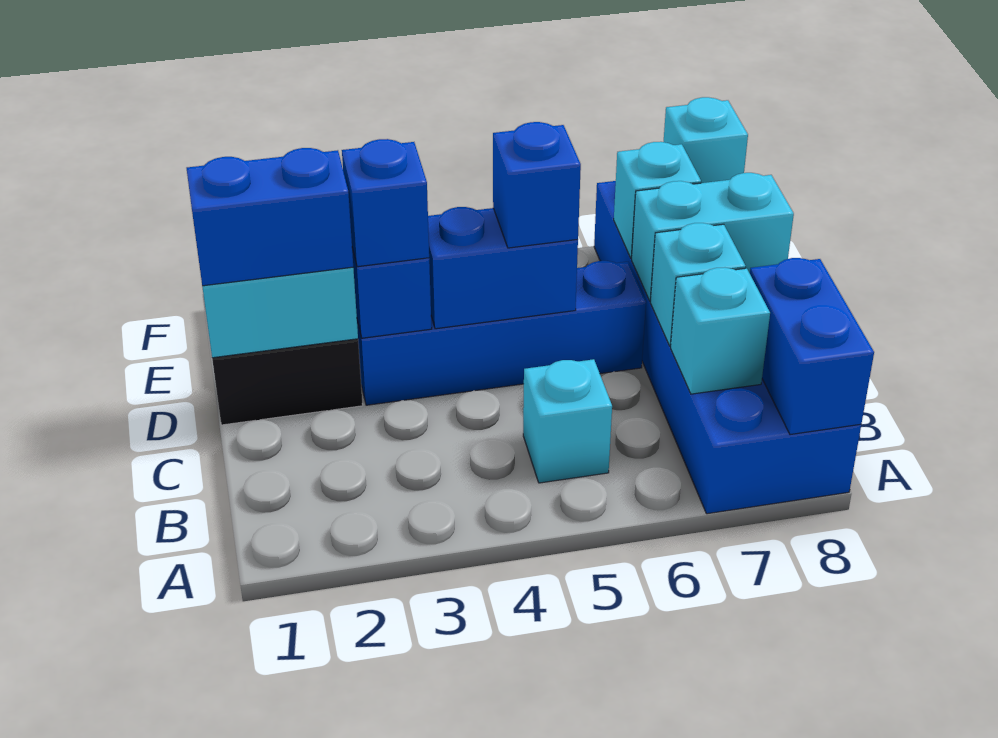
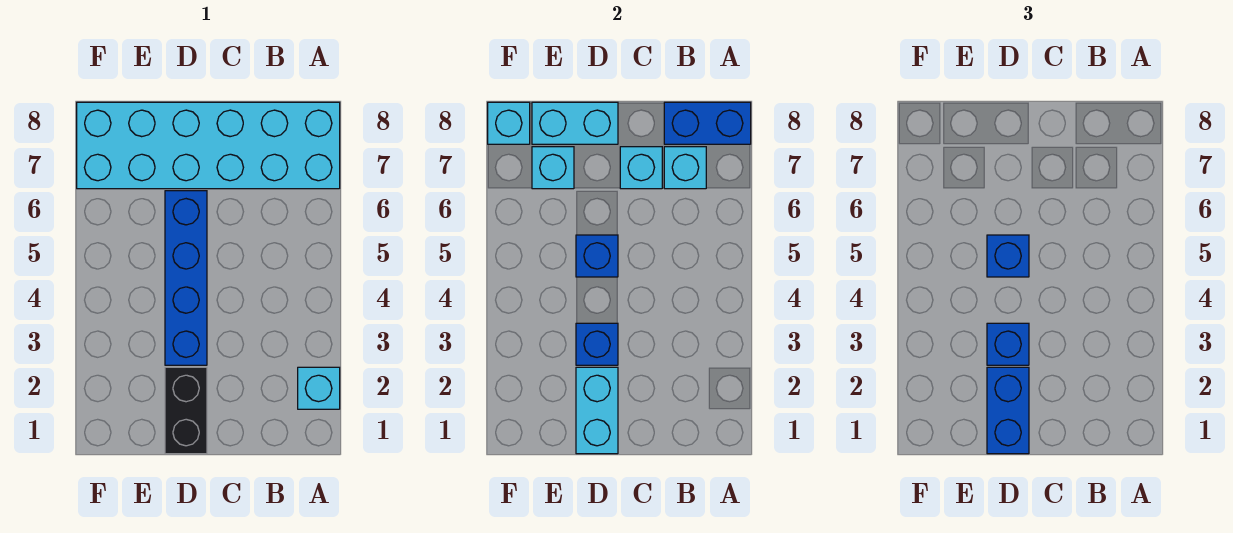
blue brick A7:F8 level 1 -> cyan brick A7:F8 level 1
cyan brick B5 level 1 -> cyan brick A2 level 1
blue brick D4:D5 level 2 -> blue brick D5 level 2
cyan brick D7:D8 level 2 -> cyan brick D8:E8 level 2

